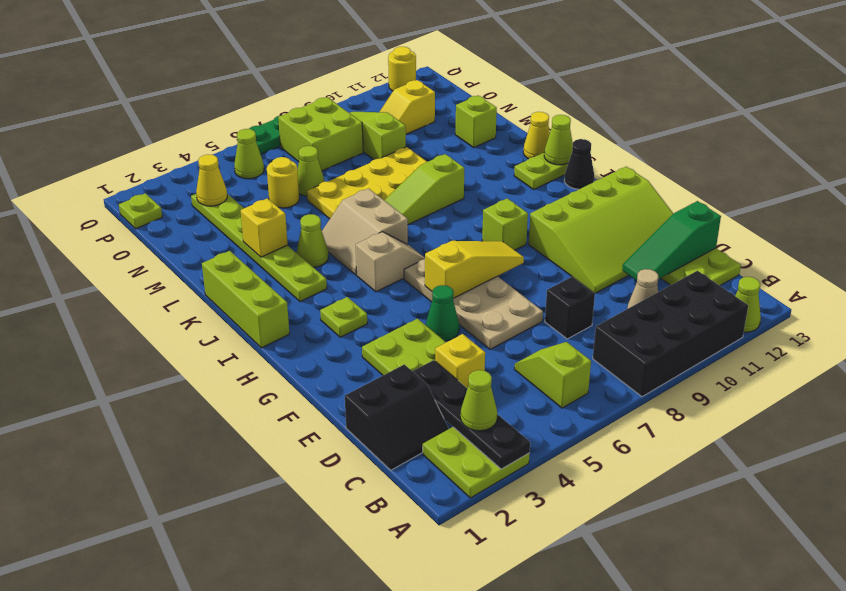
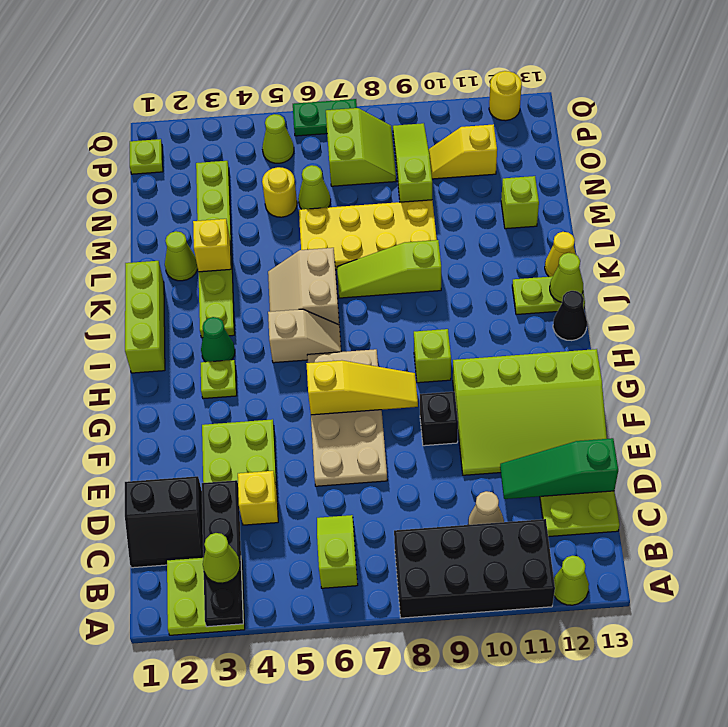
black brick D8 level 1 -> black brick F9 level 1
green cone F5 level 1 -> green cone I3 level 1
lime cone K4 level 1 -> lime cone L2 level 1
yellow cone O3 level 2 -> none
lime brick O7:P8 level 1 -> lime slope O7:P8 level 1 top 7

